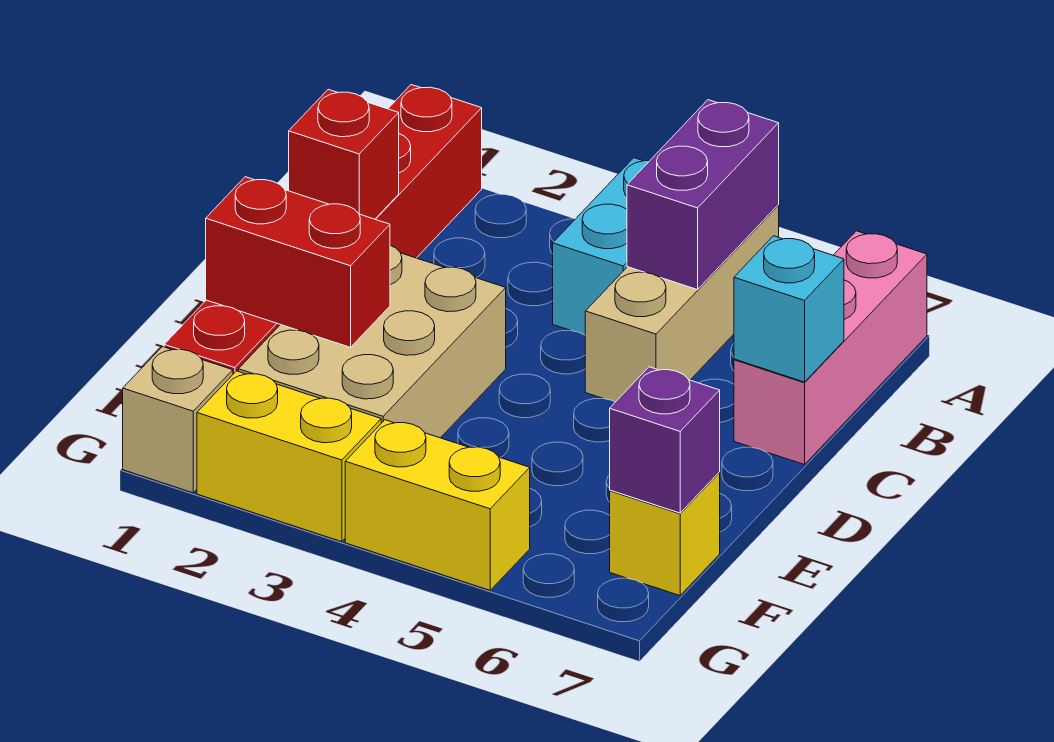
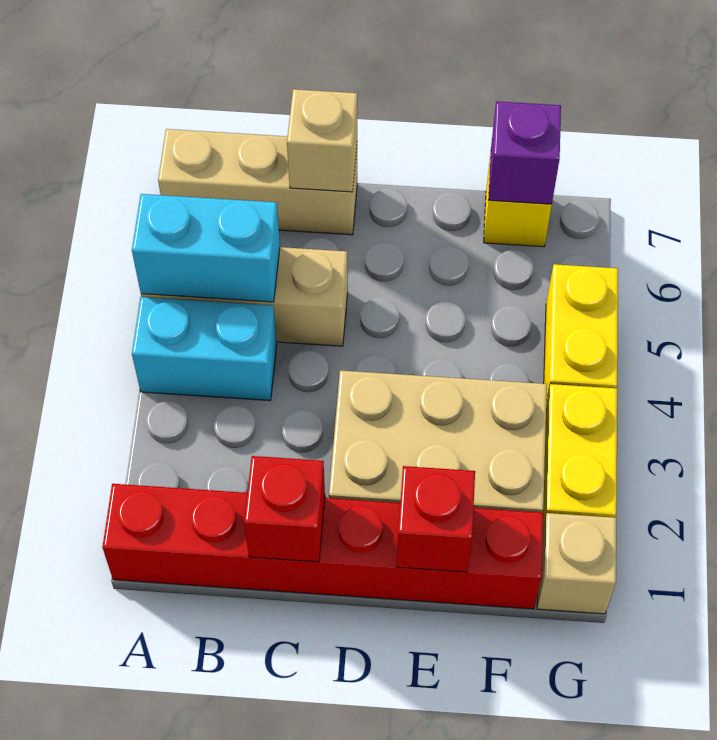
purple brick A5:B5 level 2 -> cyan brick A5:B5 level 2
pink brick A7:C7 level 1 -> tan brick A7:C7 level 1
cyan brick C7 level 2 -> tan brick C7 level 2
red brick E1:E2 level 2 -> red brick E1 level 2

